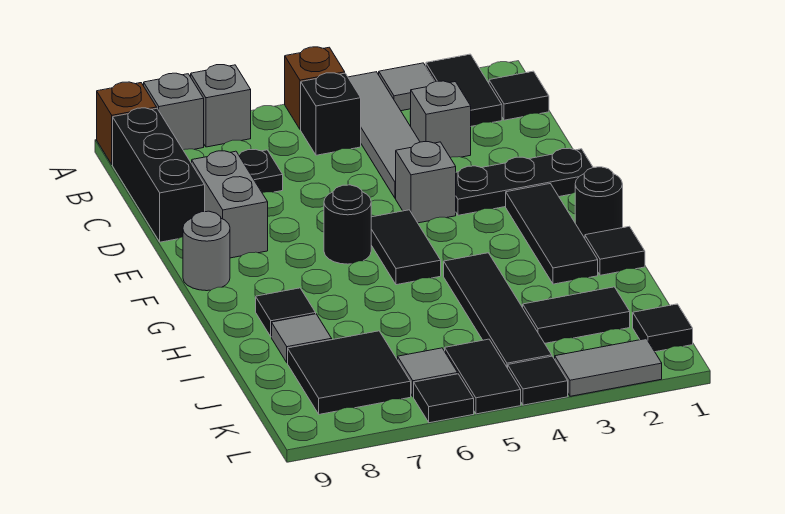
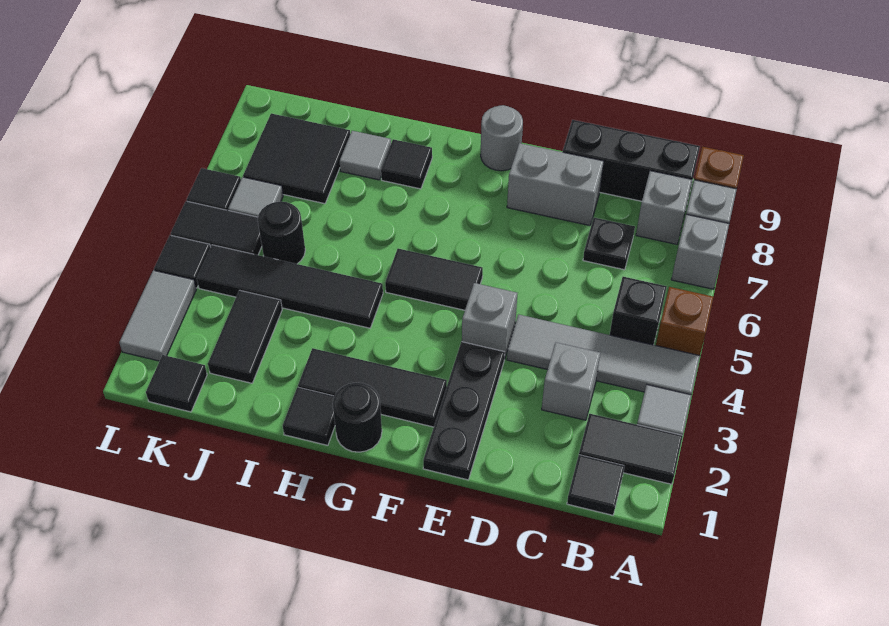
none -> grey brick B8 level 1
black round brick F6 level 1 -> black round brick J5 level 1

